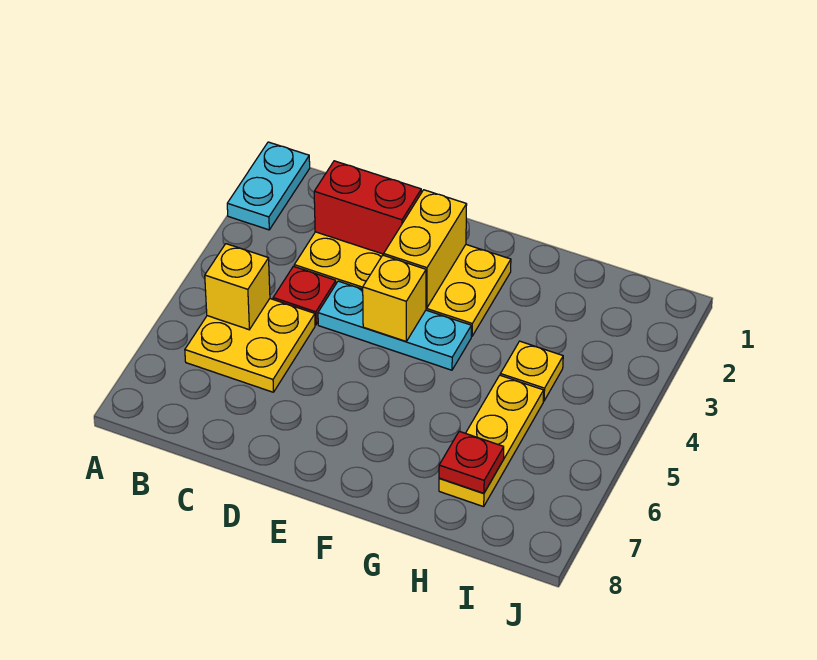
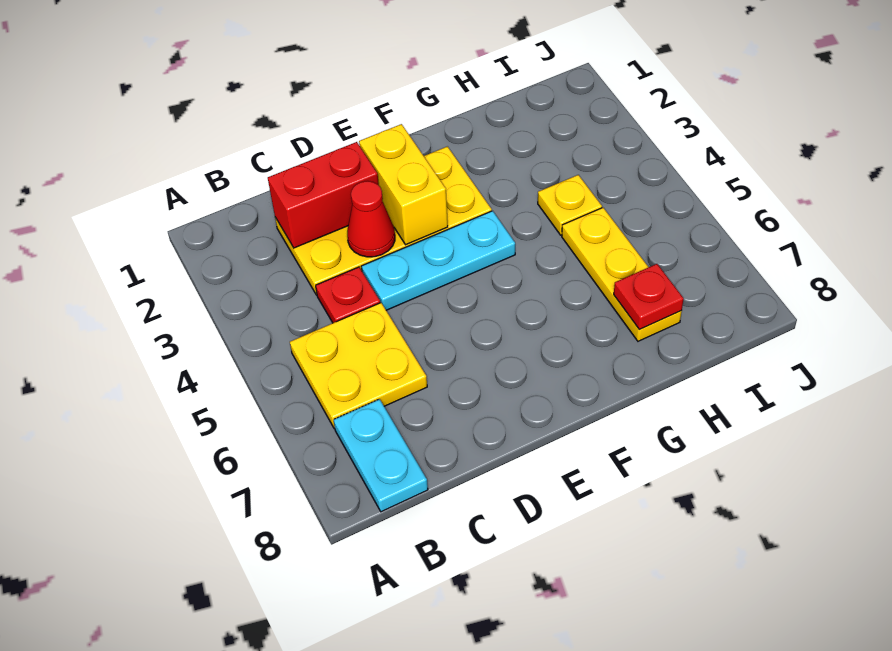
cyan plate A1:A2 level 1 -> cyan plate B7:B8 level 1
yellow brick B5 level 2 -> none
none -> red cone D3 level 2
yellow brick E4 level 2 -> none

